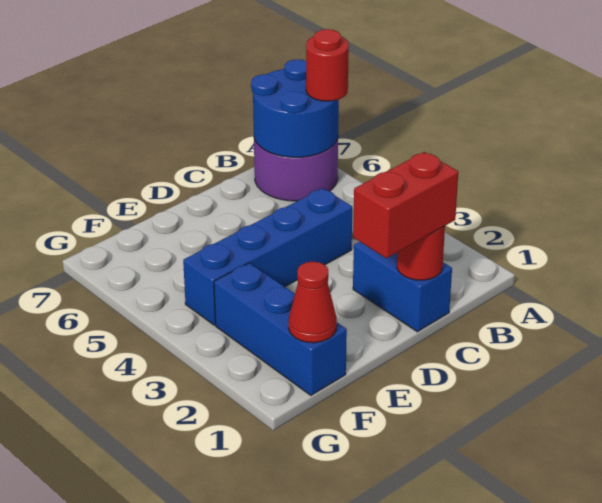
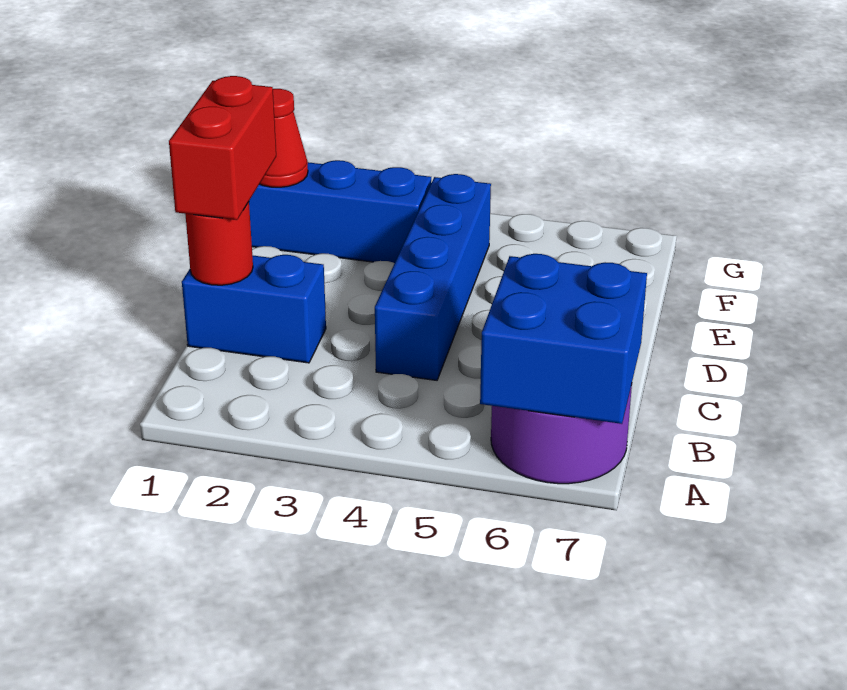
blue round brick A6:B7 level 2 -> blue brick A6:B7 level 2
red round brick A6 level 3 -> none

